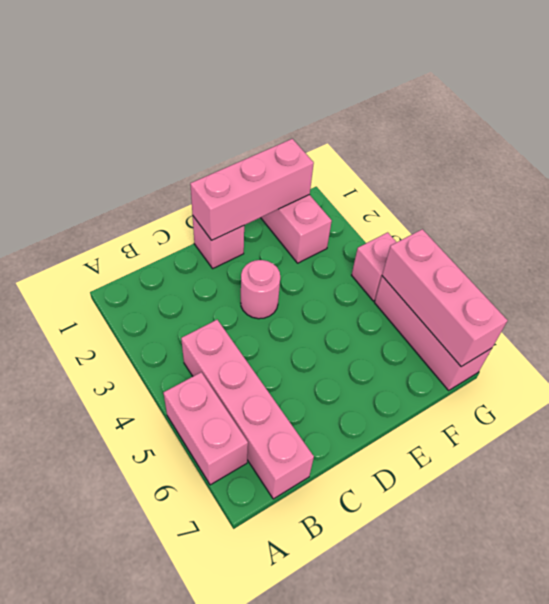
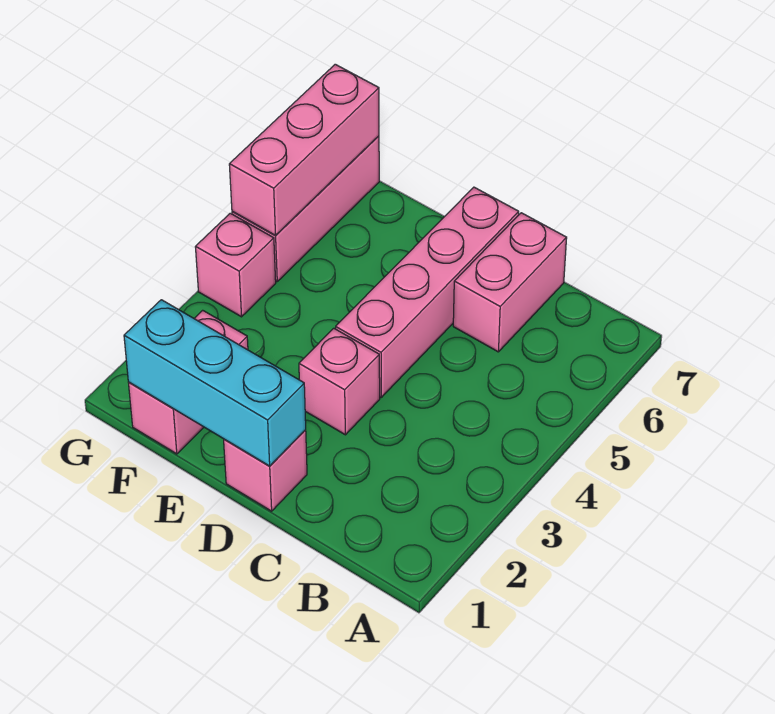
pink brick A5:A6 level 1 -> pink brick C6:C7 level 1
pink brick B4:B7 level 1 -> pink brick D4:D7 level 1
pink brick D1:F1 level 2 -> cyan brick D1:F1 level 2
pink round brick D3 level 1 -> pink brick D3 level 1

